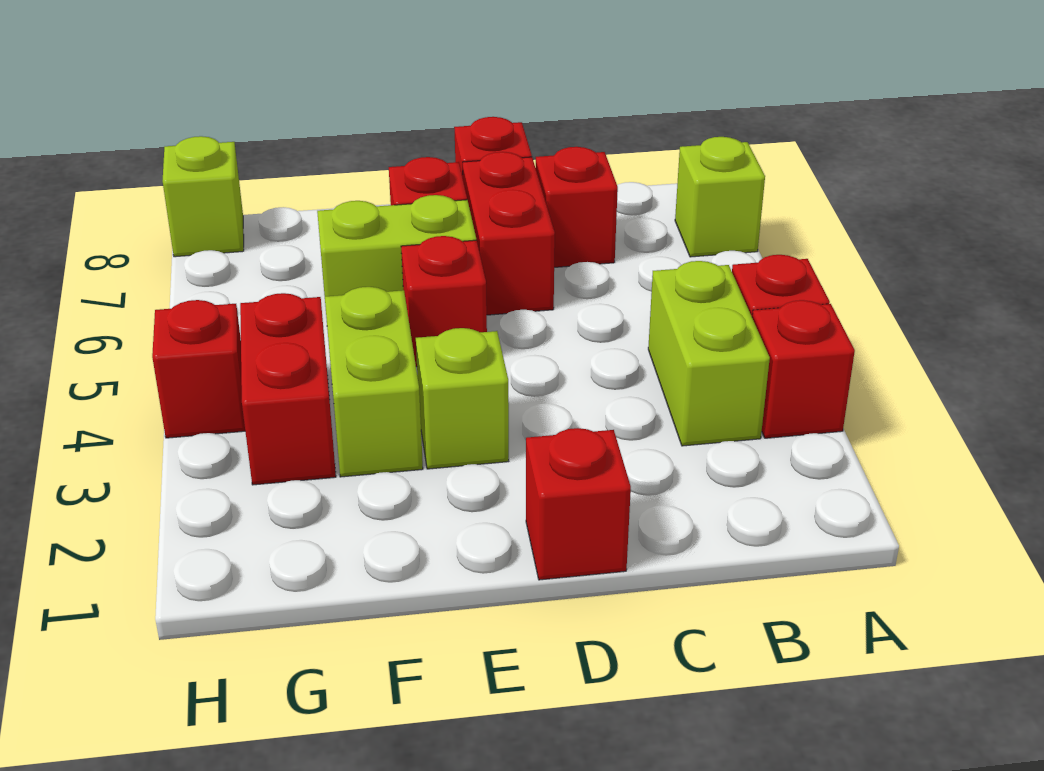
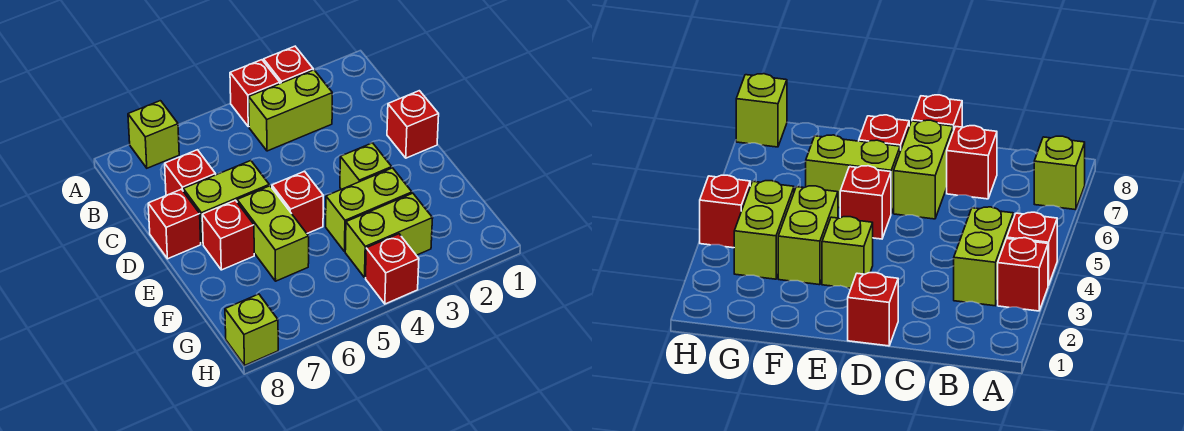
red brick D6:D7 level 1 -> lime brick D6:D7 level 1
red brick G3:G4 level 1 -> lime brick G3:G4 level 1

